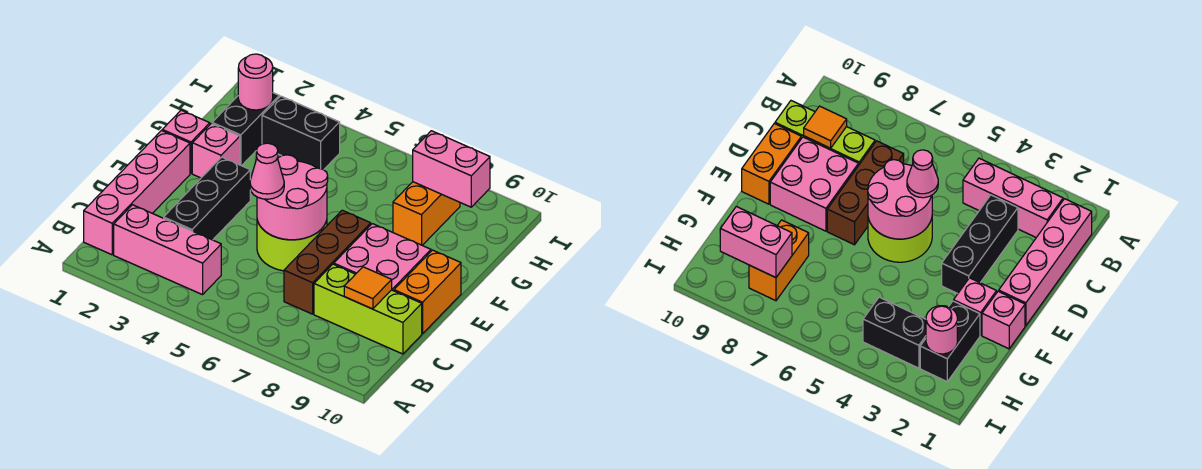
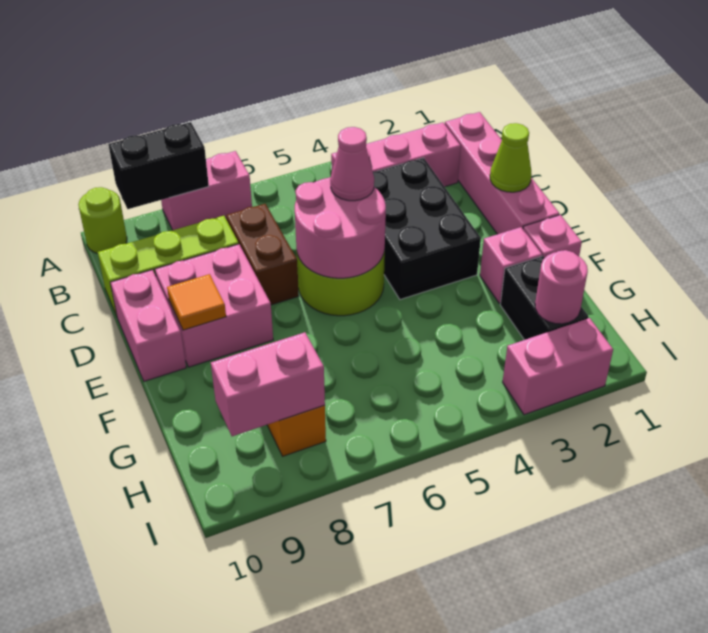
none -> pink brick A7:A8 level 1
none -> lime round brick A10 level 1
black brick C3:E3 level 1 -> black brick C3:E4 level 1
brown brick C7:E7 level 1 -> brown brick C7:D7 level 1
orange tile C9 level 2 -> orange tile E9 level 2
none -> lime cone D1 level 2
orange brick D10:E10 level 1 -> pink brick D10:E10 level 1
black brick H3:H4 level 1 -> black brick A8:A9 level 2
none -> pink brick I2:I3 level 1

